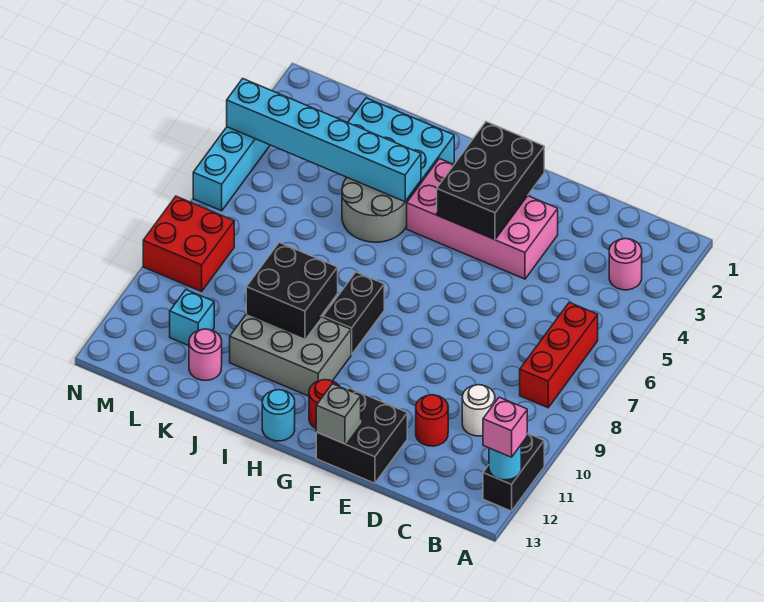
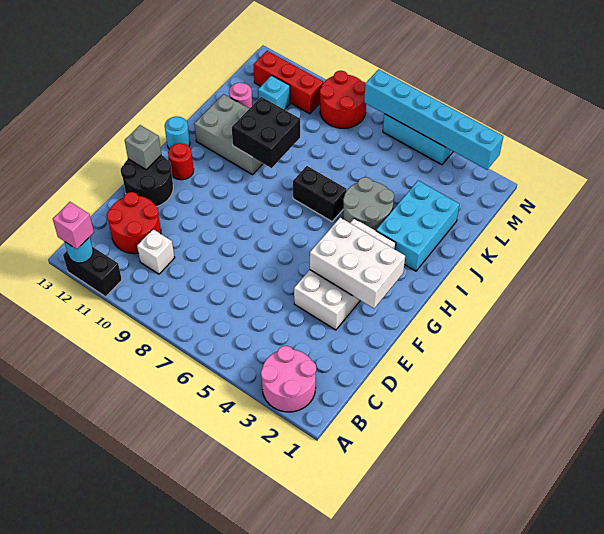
pink round brick B3 level 1 -> pink round brick A2:B3 level 1
red brick B6:B8 level 1 -> red brick M10:M12 level 1
white round brick C10 level 1 -> white brick C10 level 1
red round brick D11 level 1 -> red round brick C11:D12 level 1
pink brick E3:H4 level 1 -> white brick E3:H4 level 1
black brick E12:F13 level 1 -> black round brick E12:F13 level 1
black brick F2:G4 level 2 -> white brick F2:G4 level 2
black brick H8:H9 level 1 -> black brick I6:I7 level 1
grey brick H10:J11 level 1 -> grey brick I10:J12 level 1
cyan brick I4:N4 level 2 -> cyan brick N2:N7 level 2
red brick M8:N9 level 1 -> red round brick M8:N9 level 1

